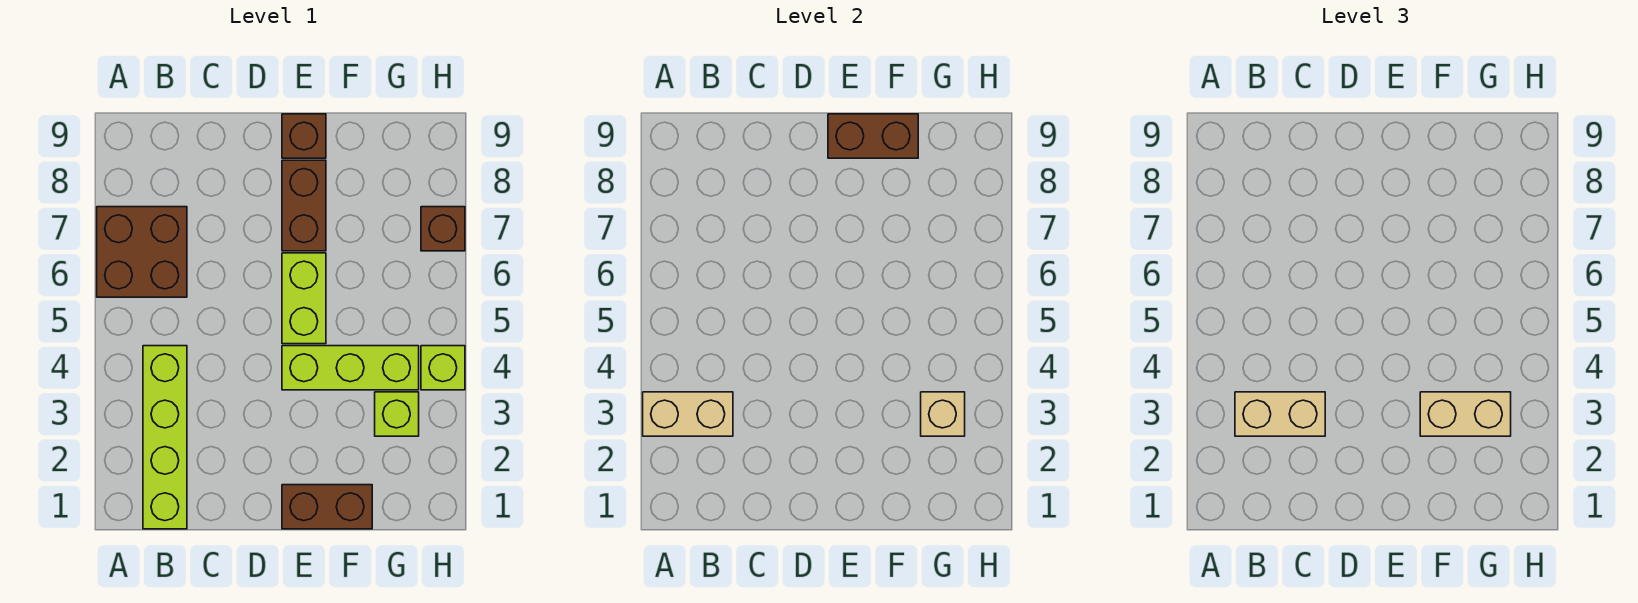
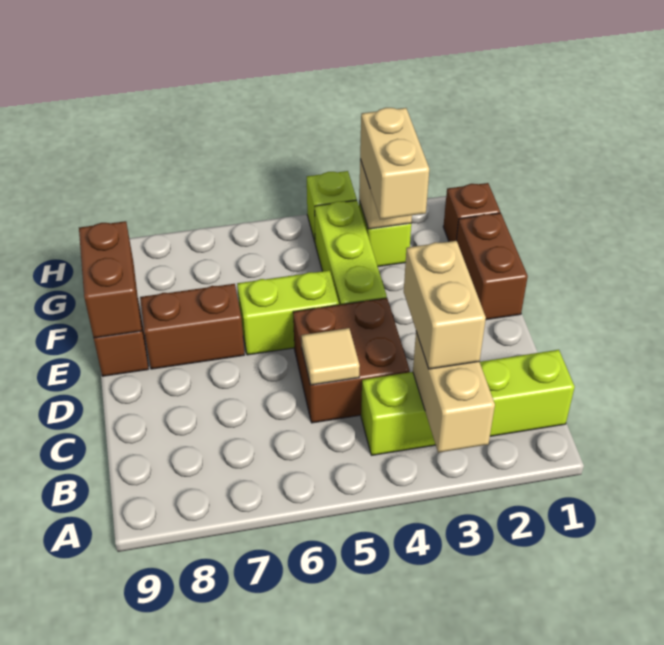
brown brick A6:B7 level 1 -> brown brick C4:D5 level 1
none -> tan tile C5 level 2
brown brick H7 level 1 -> brown brick G1 level 1

